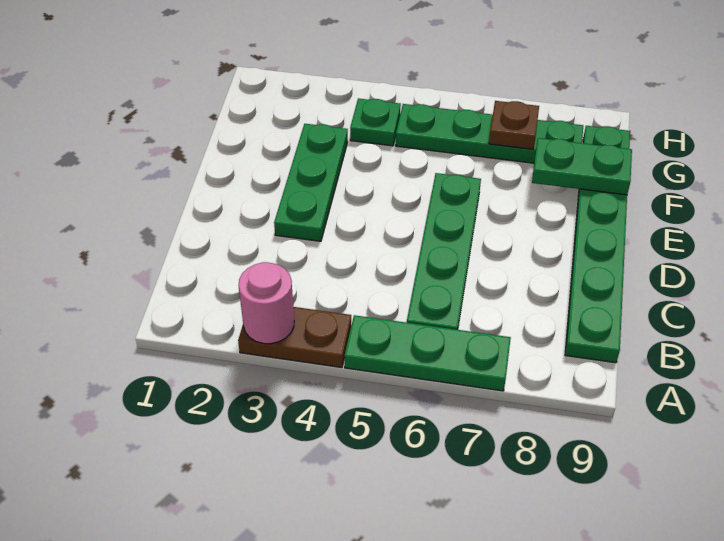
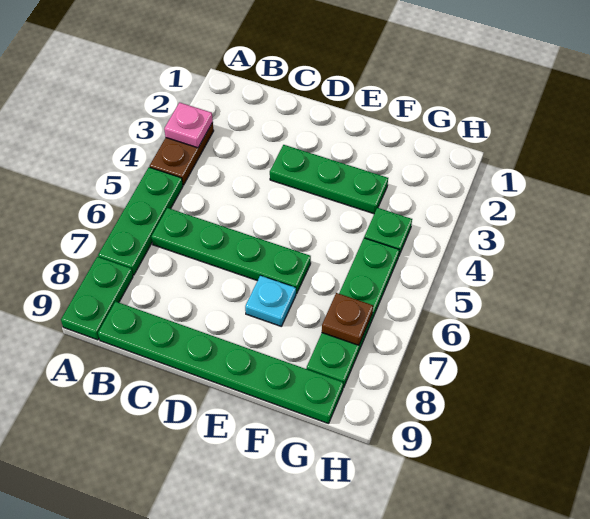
pink round brick A3 level 2 -> pink plate A3 level 2
none -> cyan plate E7 level 1
green plate F8:F9 level 2 -> green plate A8:A9 level 1

